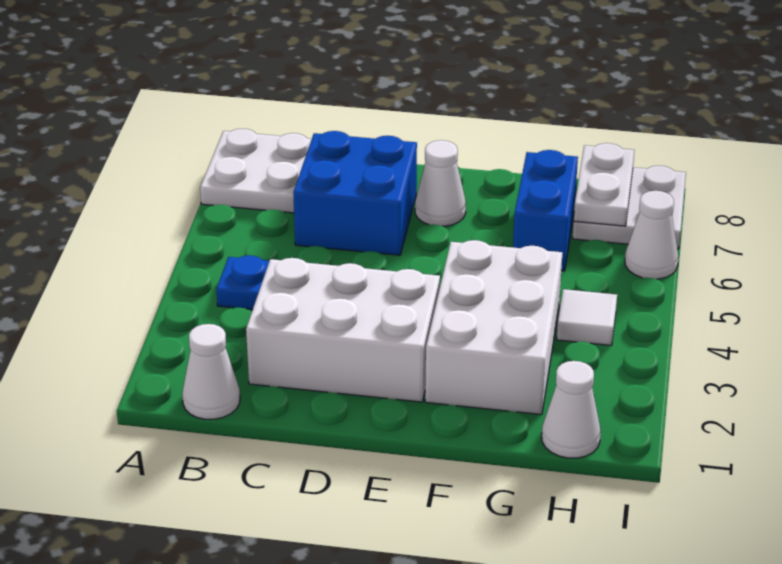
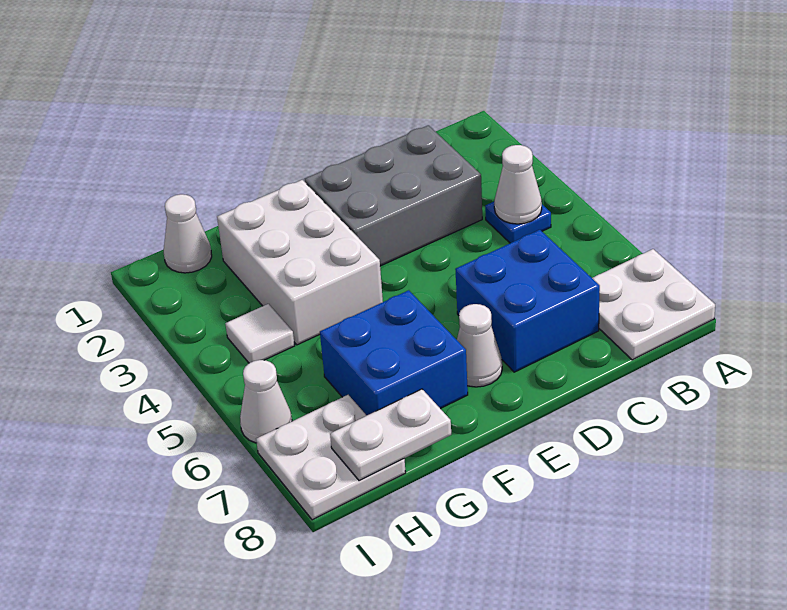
white cone B1 level 1 -> white cone B4 level 2
white brick C2:E3 level 1 -> grey brick C2:E3 level 1
blue brick G6:G7 level 1 -> blue brick F6:G7 level 1
white plate H7:H8 level 2 -> white plate G8:H8 level 2

